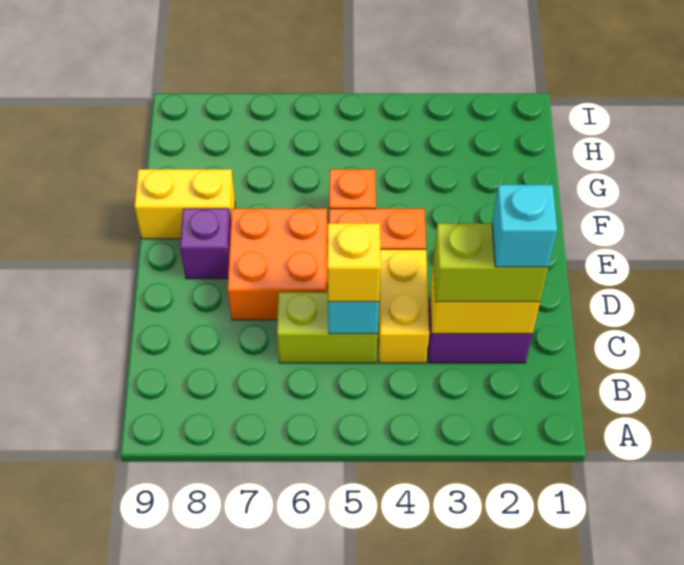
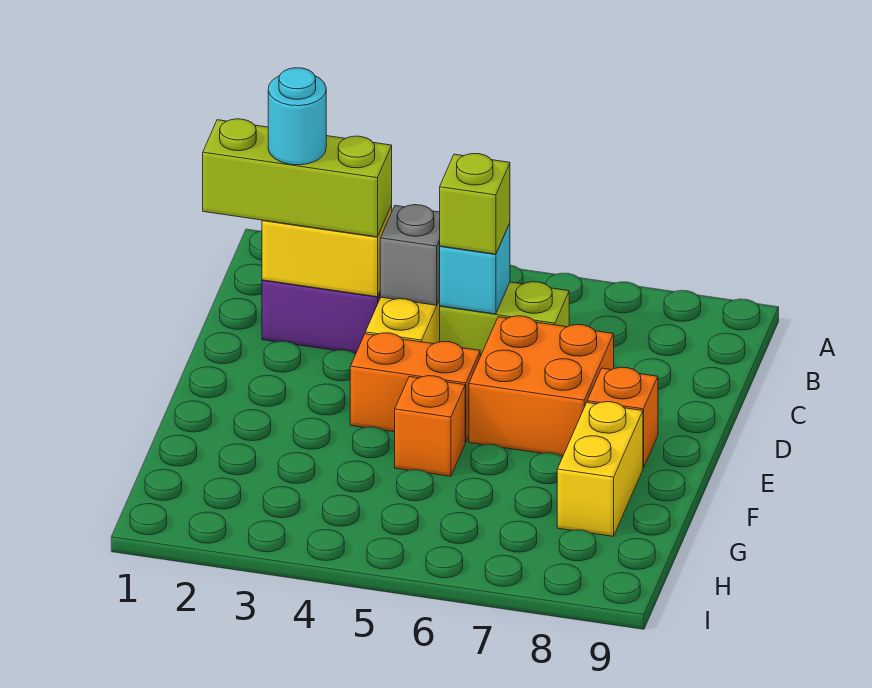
lime brick C2:C3 level 3 -> lime brick C1:C3 level 3
cyan brick C2 level 4 -> cyan round brick C2 level 4
none -> grey brick C4 level 2
yellow brick C5 level 3 -> lime brick C5 level 3
purple brick E8 level 1 -> orange brick E8 level 1
yellow brick F8:F9 level 1 -> yellow brick F8:G8 level 1

